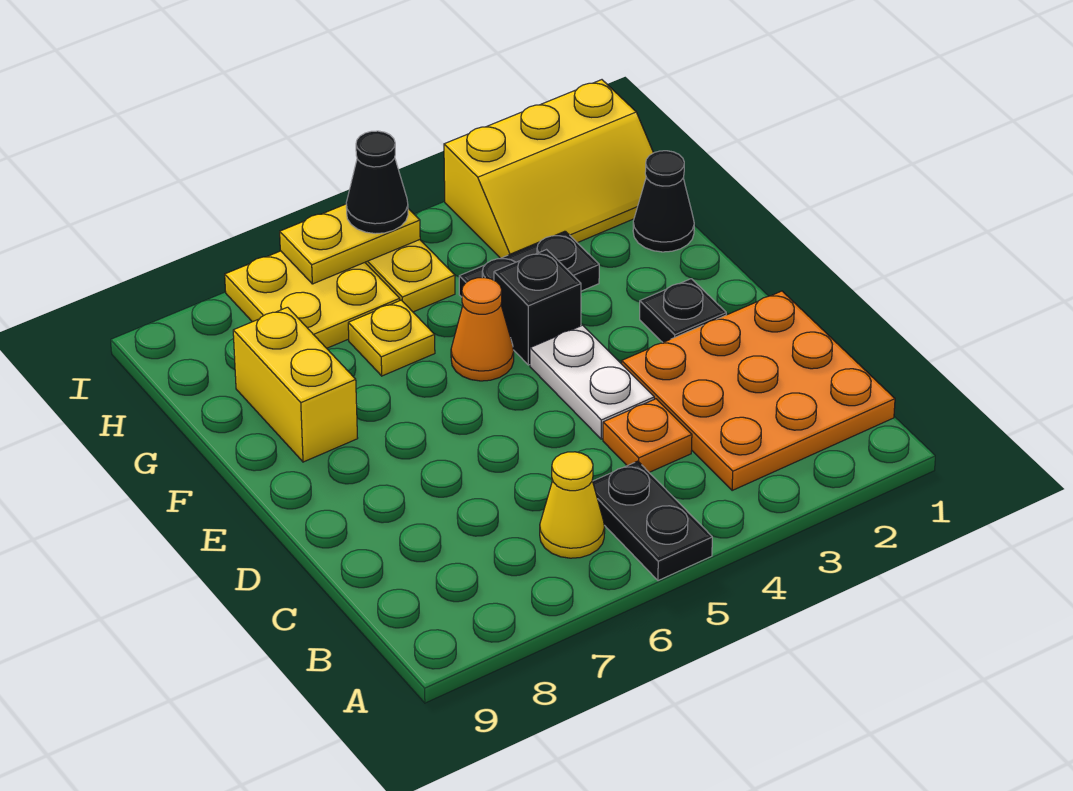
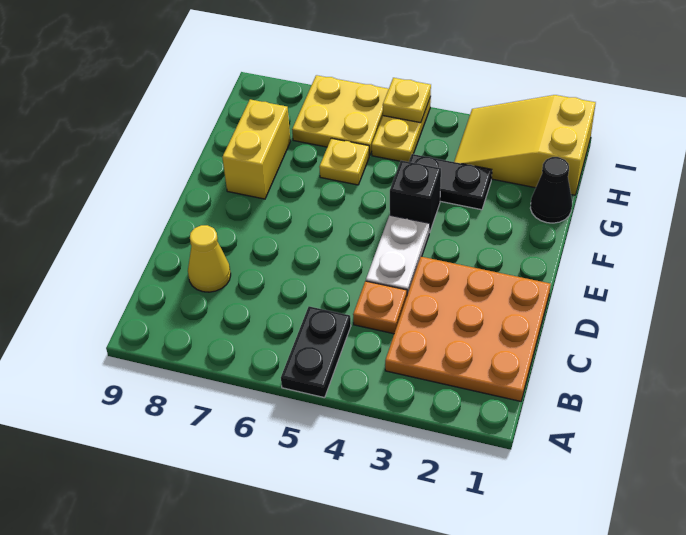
yellow cone B6 level 1 -> yellow cone C8 level 1
black plate E2 level 1 -> none
orange cone F5 level 1 -> none
yellow slope H1:I3 level 1 top I -> yellow slope H1:I3 level 1 top 1
yellow plate I5:I6 level 2 -> yellow plate I5 level 2
black cone I5 level 3 -> none

